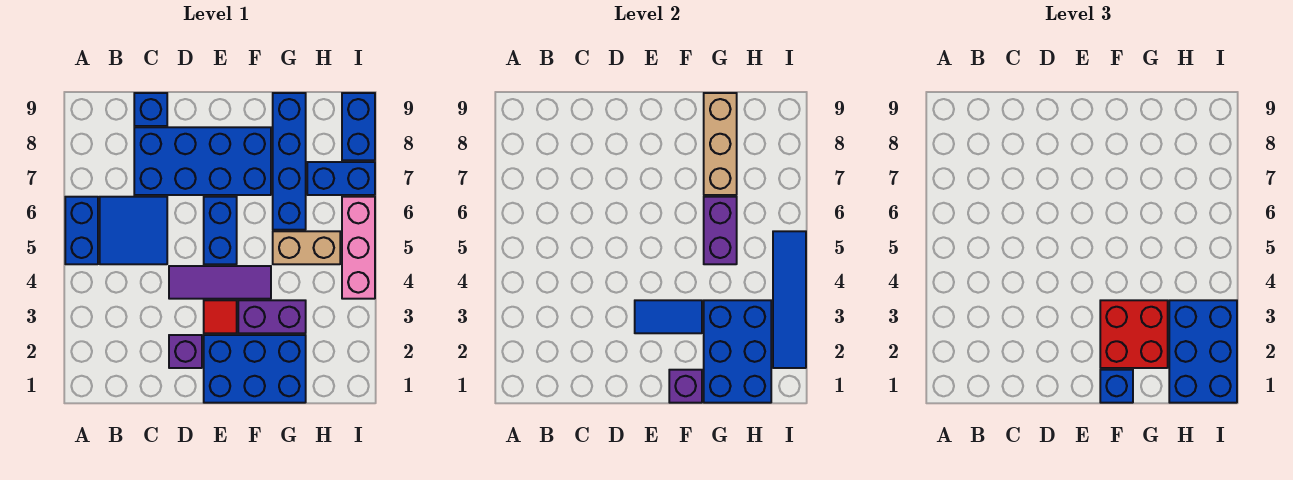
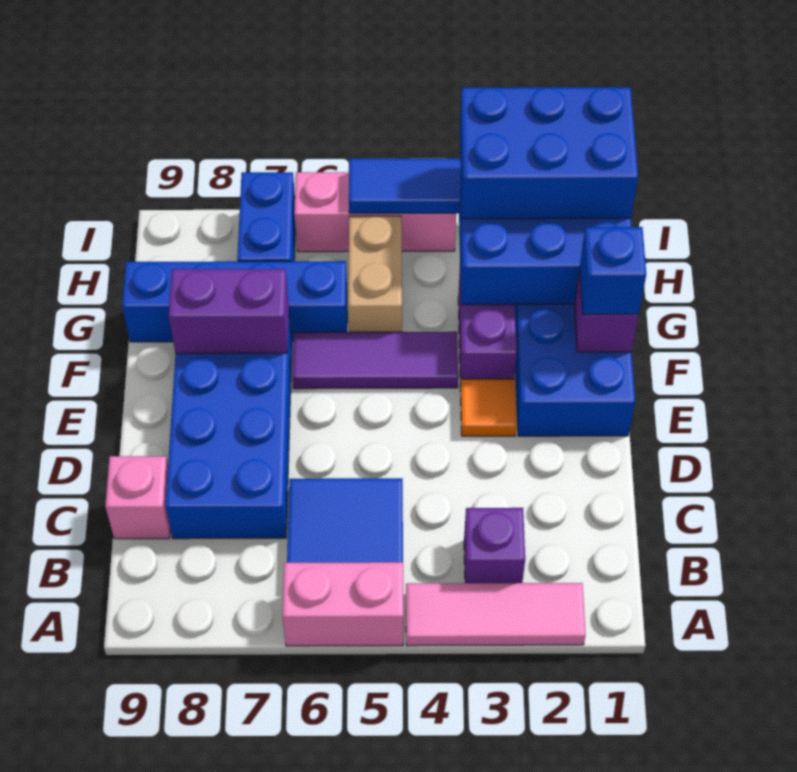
none -> pink tile A2:A4 level 1
blue brick A5:A6 level 1 -> pink brick A5:A6 level 1
blue brick C9 level 1 -> pink brick C9 level 1
purple brick D2 level 1 -> purple brick B3 level 1
purple tile D4:F4 level 1 -> purple tile F4:F6 level 1
red tile E3 level 1 -> orange tile E3 level 1
blue tile E3:F3 level 2 -> none
blue brick E5:E6 level 1 -> none
red brick F2:G3 level 3 -> none
purple brick G5:G6 level 2 -> purple brick F7:F8 level 2
tan brick G7:G9 level 2 -> none
blue brick I8:I9 level 1 -> none

